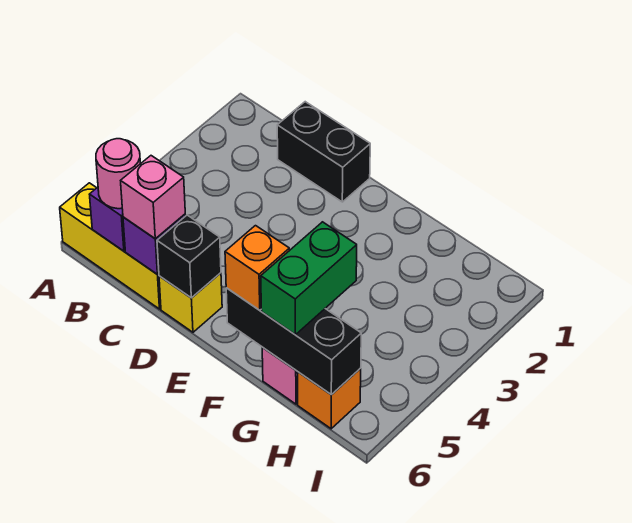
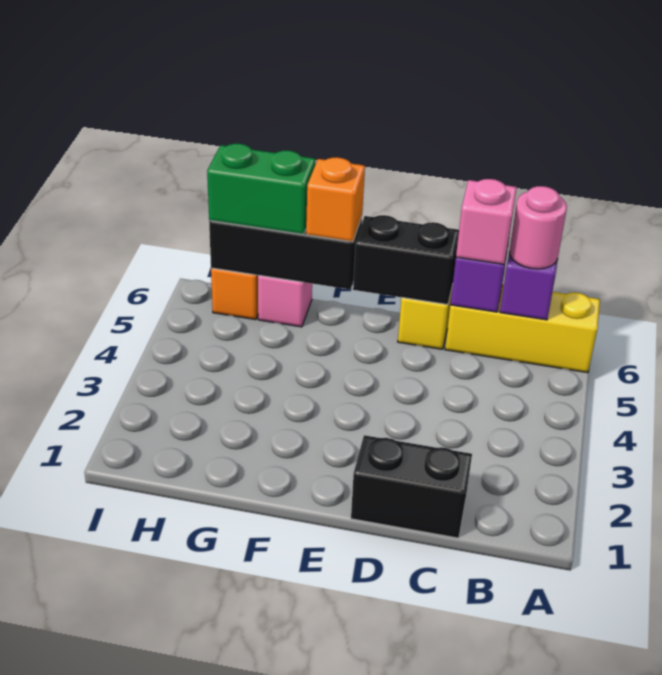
black brick D6 level 2 -> black brick D6:E6 level 2
green brick G5:G6 level 3 -> green brick G6:H6 level 3

